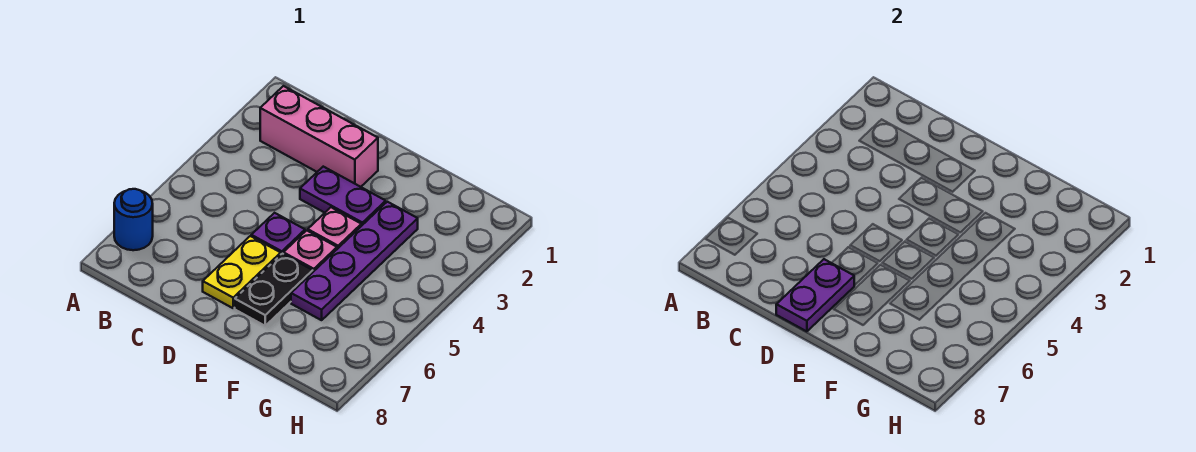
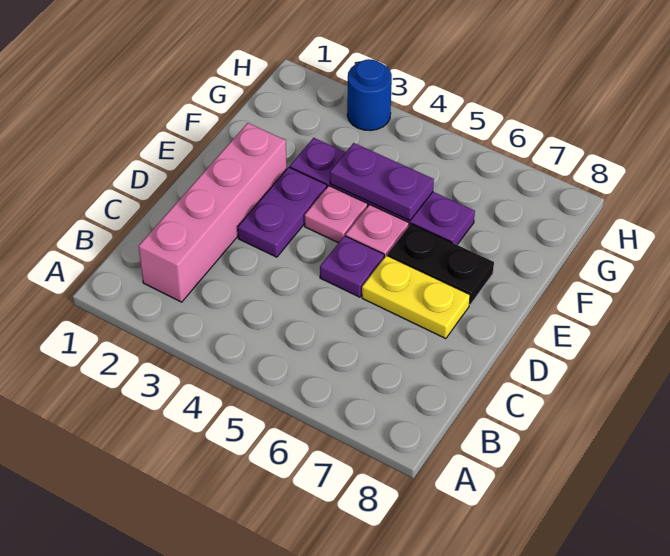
blue round brick A7 level 1 -> blue round brick H3 level 1
pink brick B2:D2 level 1 -> pink brick B2:E2 level 1
purple plate D7:D8 level 2 -> purple plate F4:F5 level 2

